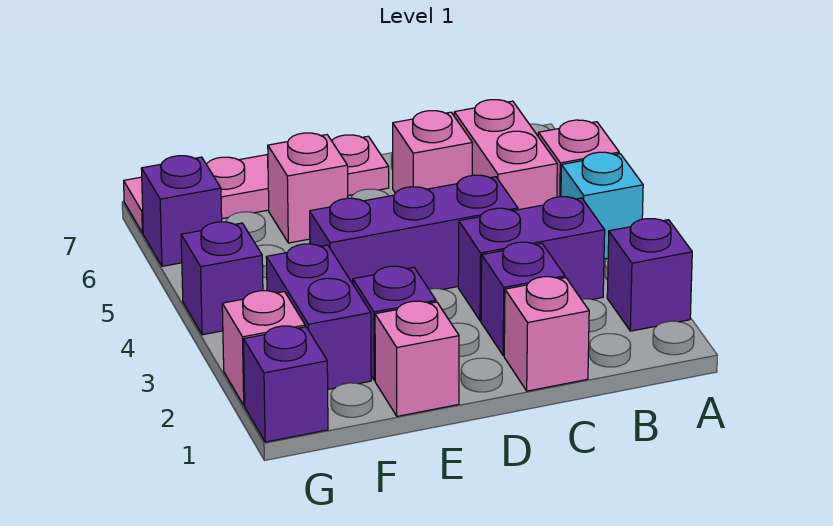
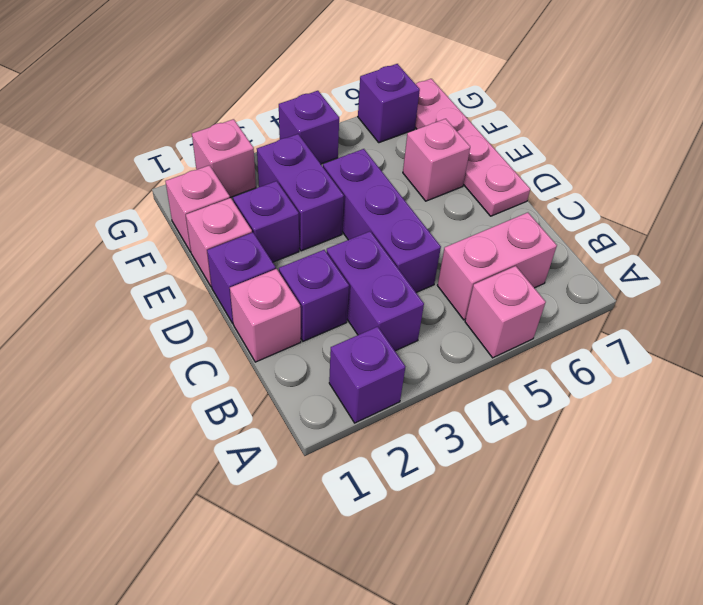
cyan brick A4 level 1 -> none
pink brick C6 level 1 -> pink brick F1 level 1
purple brick F2:F3 level 1 -> purple brick E3:F3 level 1
purple brick G1 level 1 -> purple brick D1 level 1

